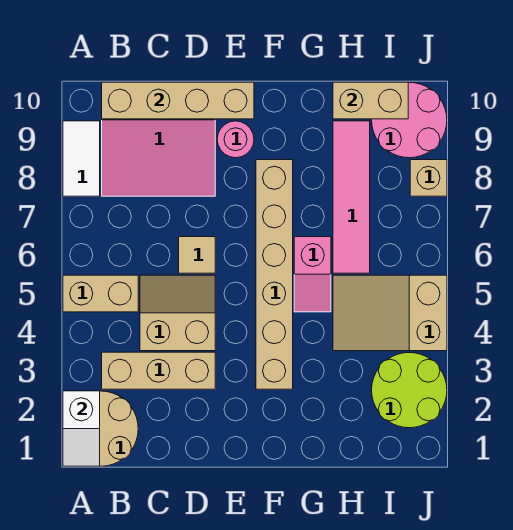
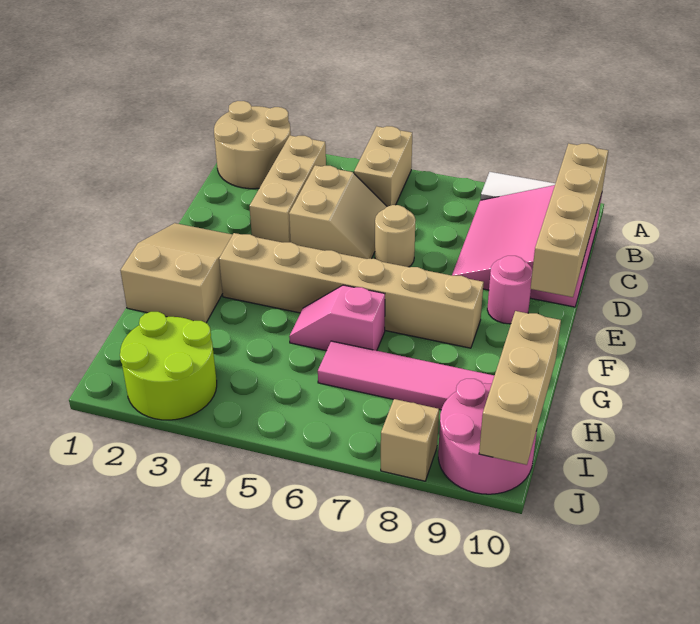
white slope A1:A2 level 2 top 2 -> none
tan tile D6 level 1 -> tan round brick D6 level 1
tan slope H4:J5 level 1 top J -> tan slope E1:G2 level 1 top G
tan brick H10:I10 level 2 -> tan brick H10:J10 level 2

